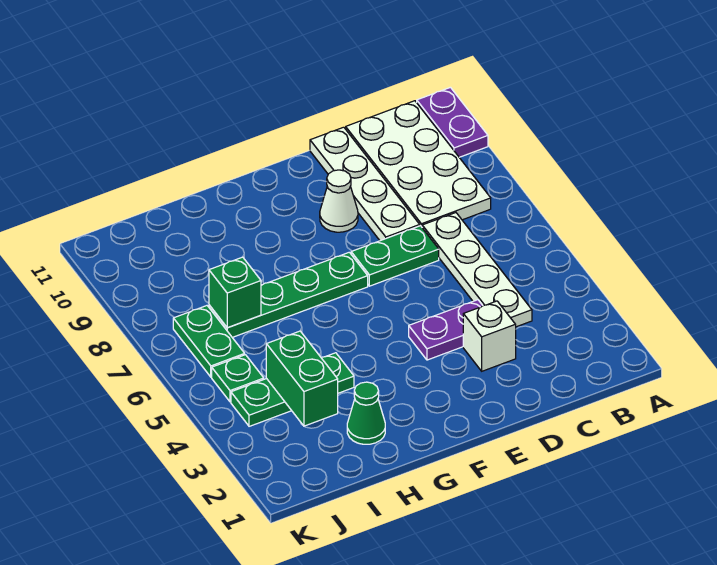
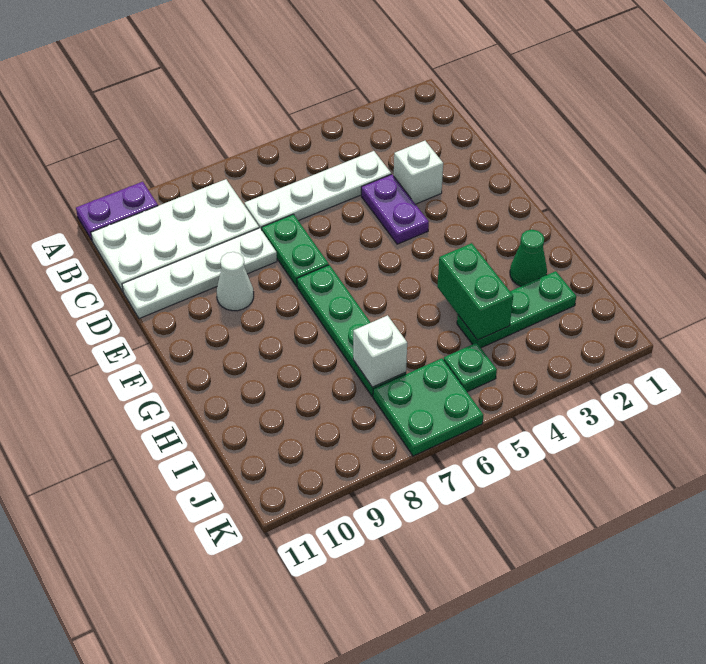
green plate H4:J4 level 1 -> green plate I2:I4 level 1
green brick I3:I4 level 2 -> green brick H4:I4 level 2
green brick I7 level 2 -> white brick I7 level 2
green plate J6:J7 level 1 -> green plate J6:K7 level 1

